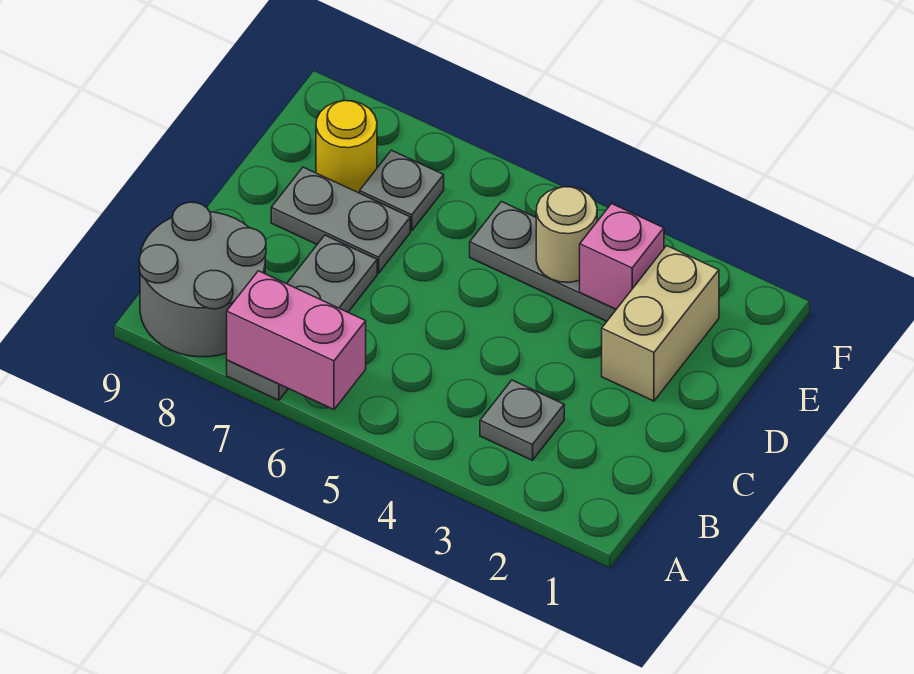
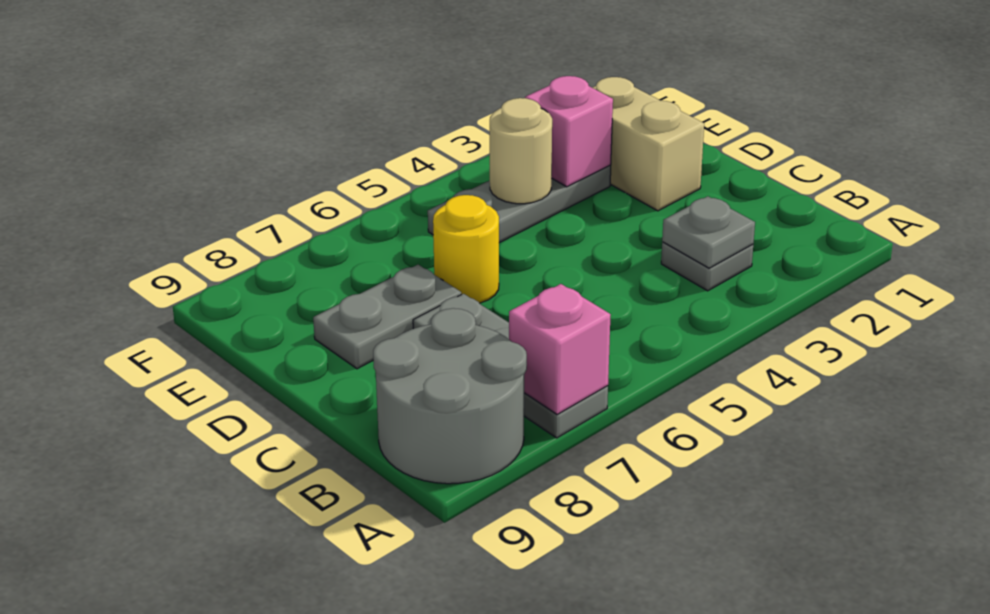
pink brick A6:A7 level 2 -> pink brick A7 level 2
grey plate E7 level 1 -> grey plate B3 level 2
yellow round brick E8 level 1 -> yellow round brick D6 level 1

